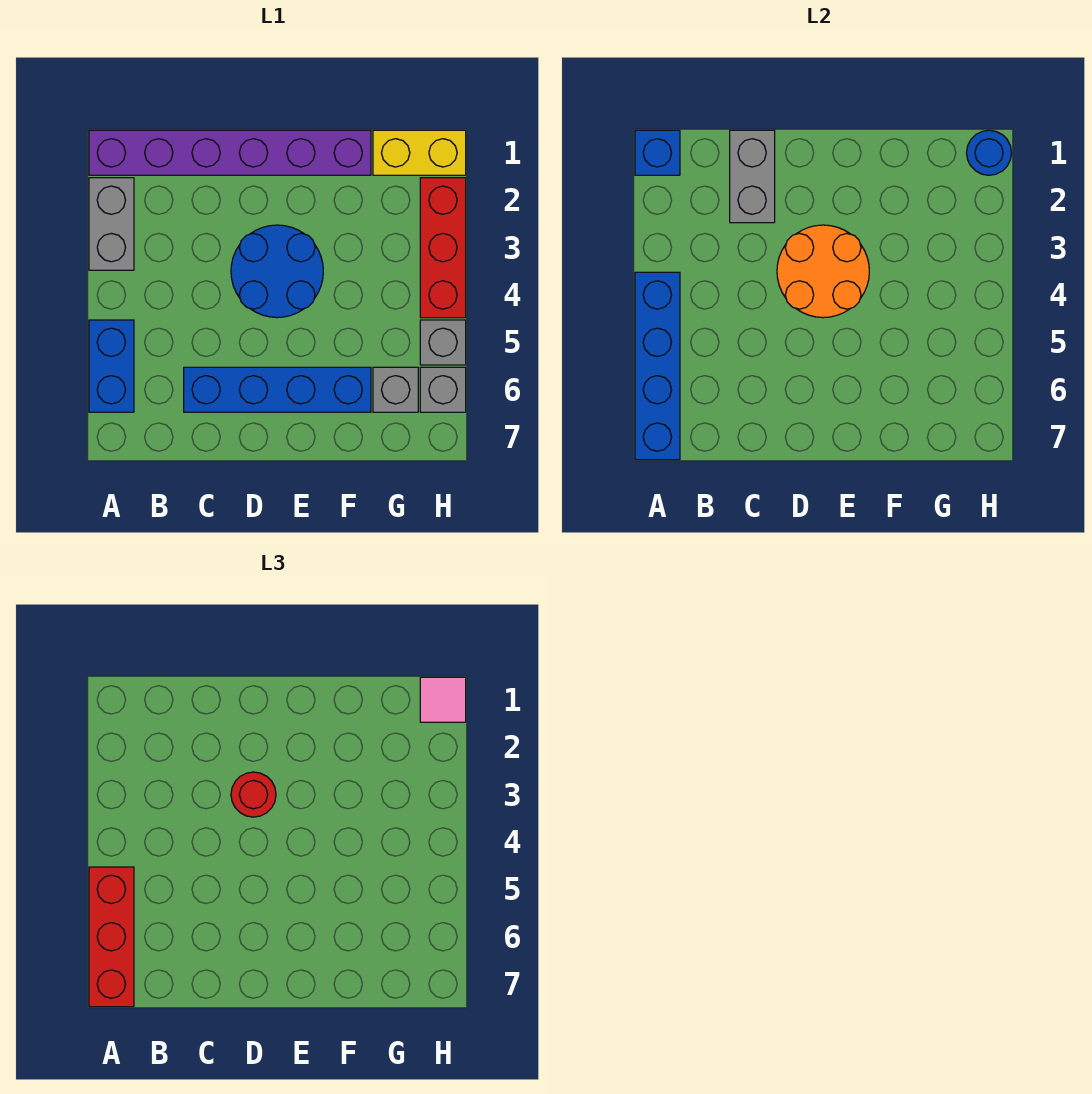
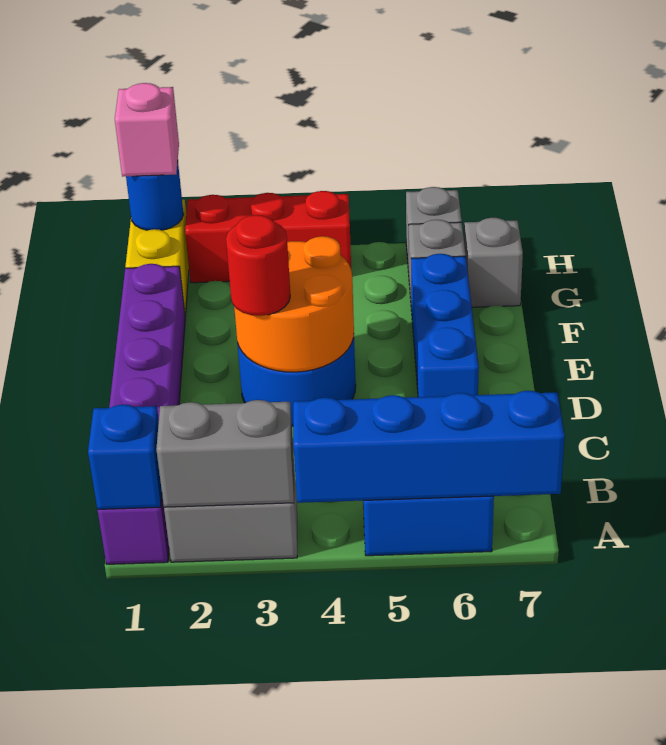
red brick A5:A7 level 3 -> none
grey brick C1:C2 level 2 -> grey brick A2:A3 level 2
blue brick C6:F6 level 1 -> blue brick D6:F6 level 1
pink tile H1 level 3 -> pink brick H1 level 3
grey brick H5 level 1 -> grey brick G7 level 1

